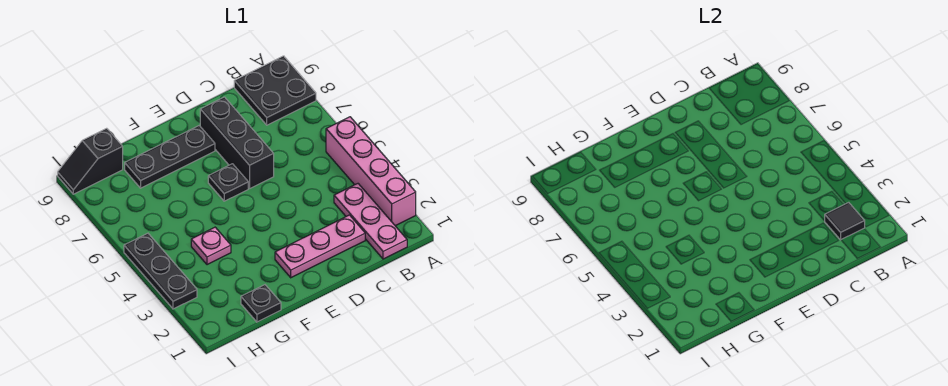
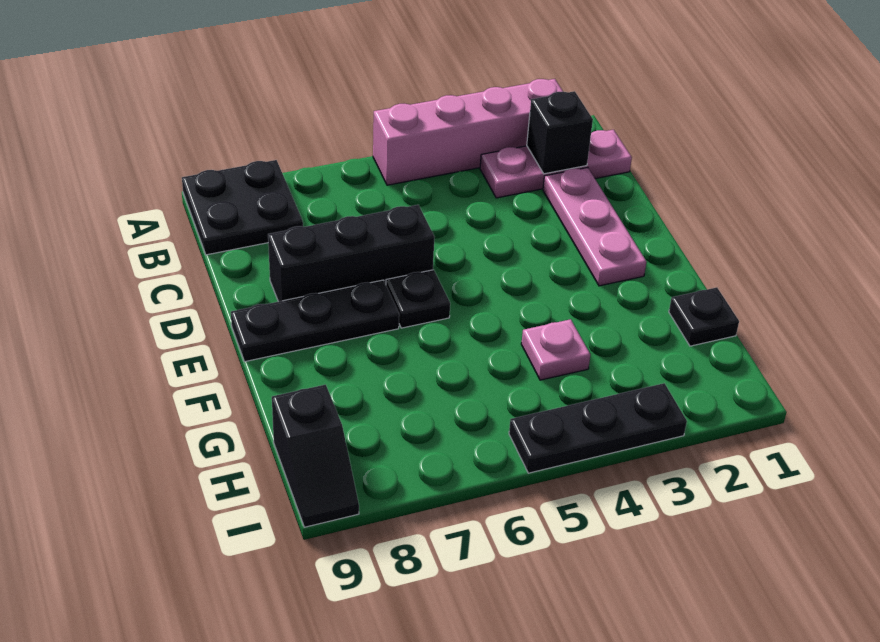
black tile B2 level 2 -> black brick B2 level 2
black plate E8:G8 level 1 -> black plate E7:E9 level 1

